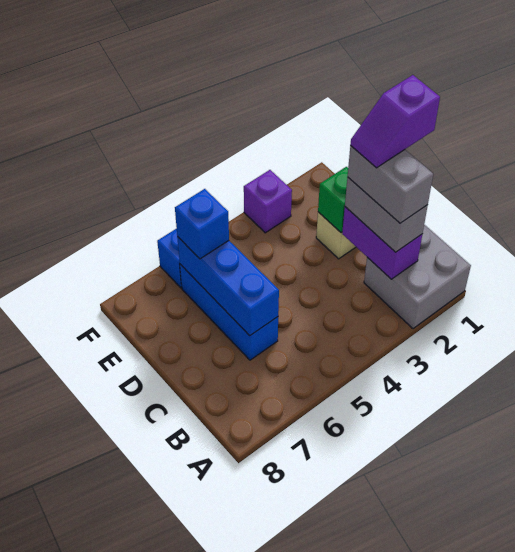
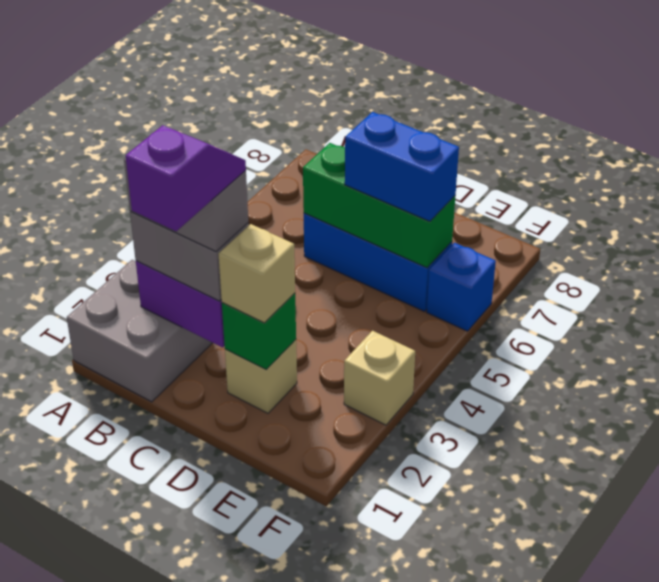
blue brick C6:E6 level 2 -> green brick C6:E6 level 2
none -> tan brick D2 level 3
blue brick E6 level 3 -> blue brick D6:E6 level 3
purple brick F3 level 1 -> tan brick F3 level 1

